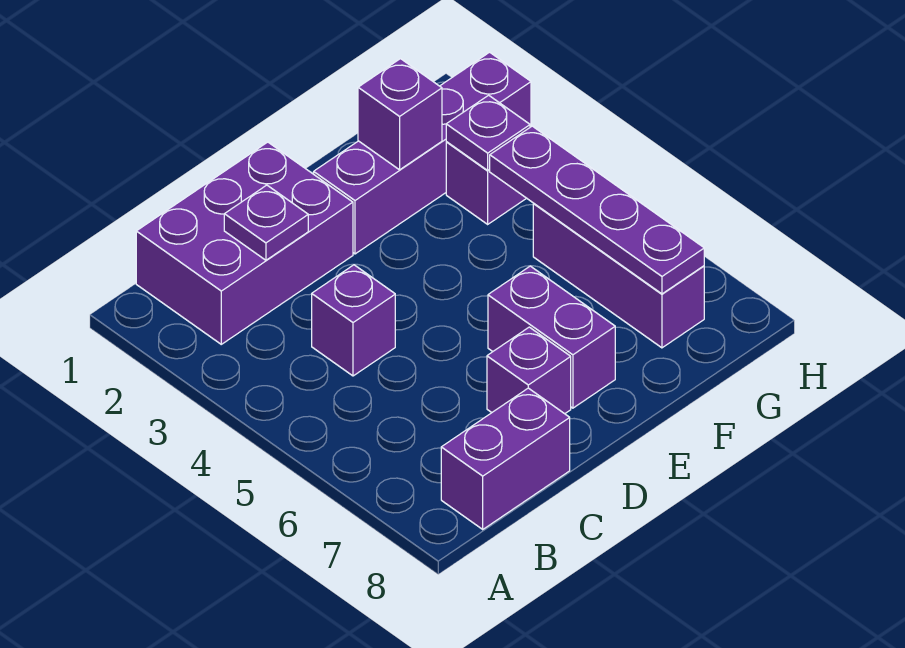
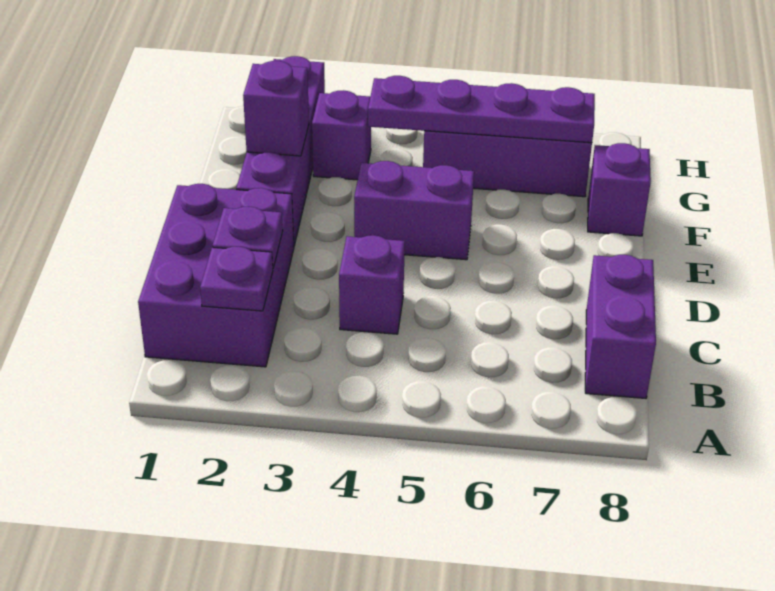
purple brick D7 level 1 -> purple brick F8 level 1
purple brick E6:E7 level 1 -> purple brick E4:E5 level 1
purple plate G3 level 2 -> purple plate B2 level 2

